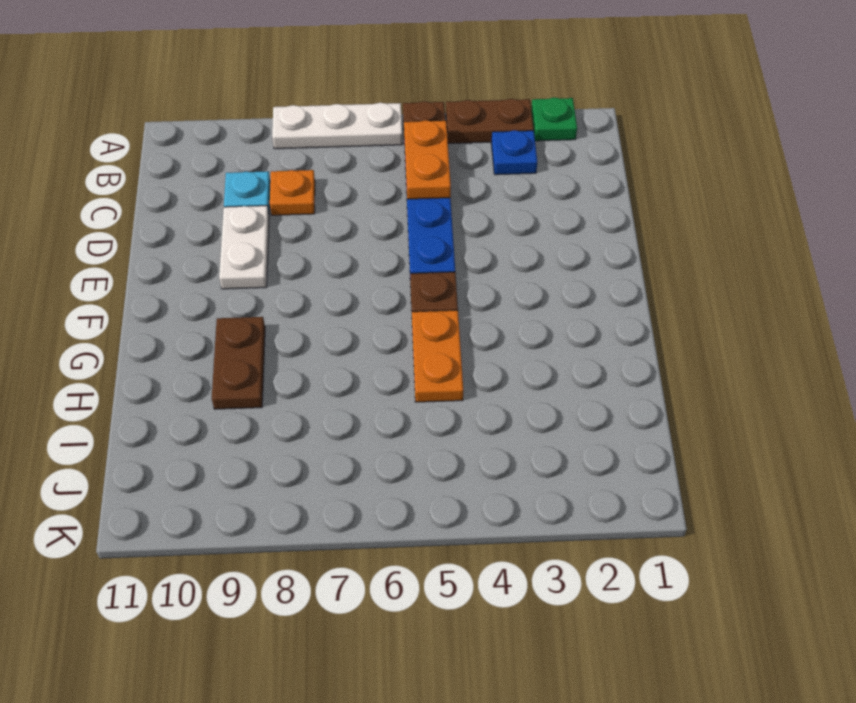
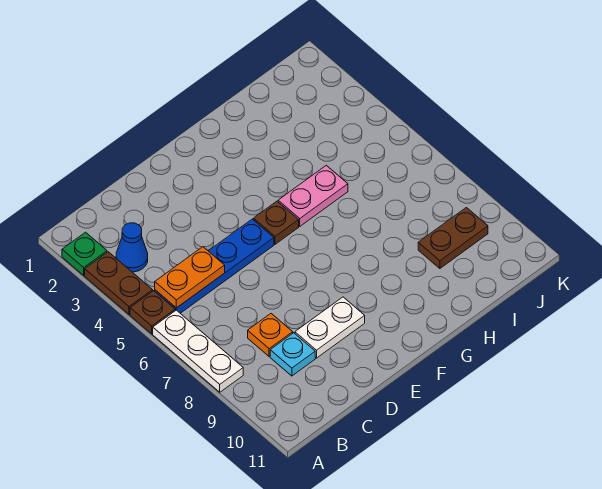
blue plate B3 level 1 -> blue cone B3 level 1
orange plate G5:H5 level 1 -> pink plate G5:H5 level 1
brown plate G9:H9 level 1 -> brown plate I9:J9 level 1

